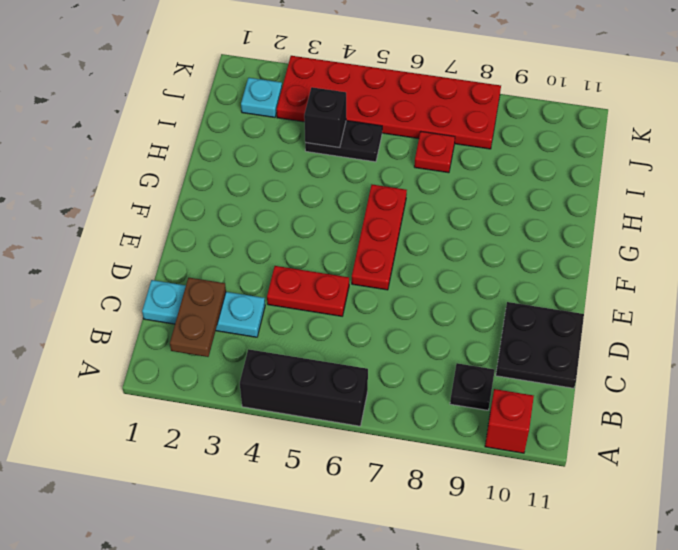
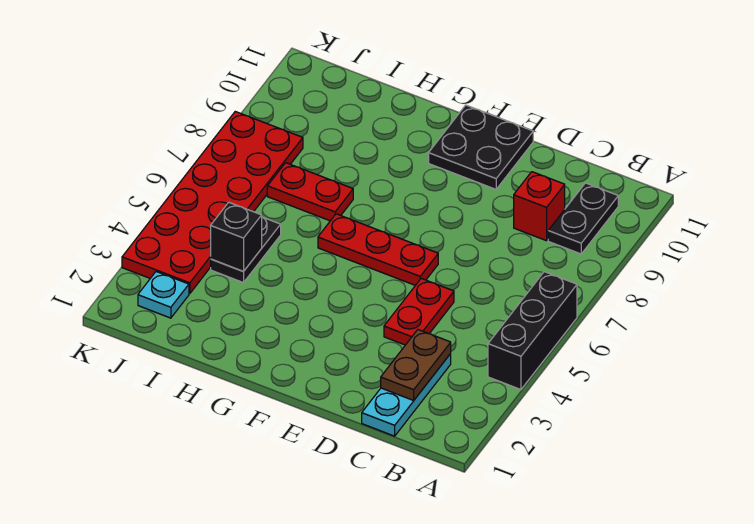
red brick A10 level 1 -> red brick C9 level 1
brown plate B2:C2 level 2 -> brown plate C2:C3 level 2
black plate B9 level 1 -> black plate B9:B10 level 1
black plate C10:D11 level 1 -> black plate E10:F11 level 1
red plate I7 level 1 -> red plate H7:I7 level 1

